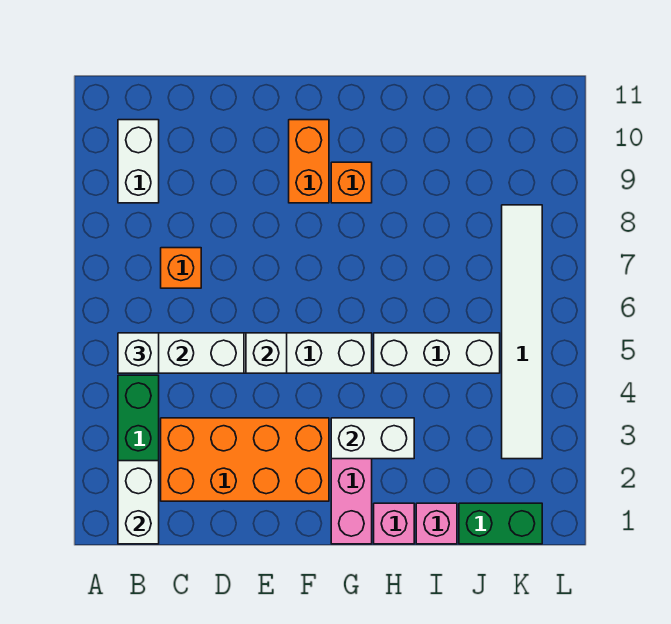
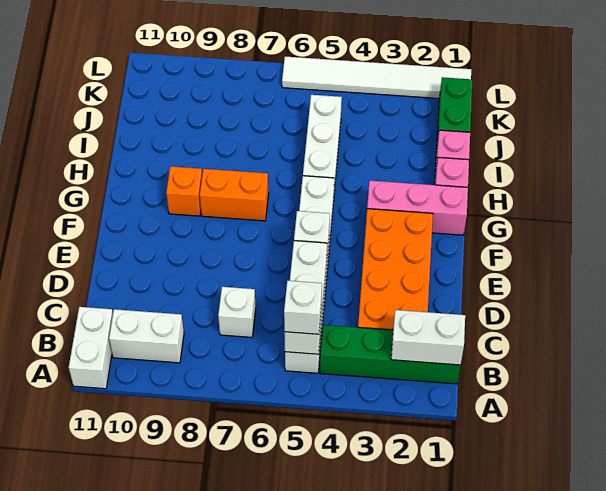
orange brick C7 level 1 -> white brick C7 level 1
orange brick F9:F10 level 1 -> orange brick G7:G8 level 1
white brick G3:H3 level 2 -> white brick A11:B11 level 1
white tile K3:K8 level 1 -> white tile L1:L6 level 1

